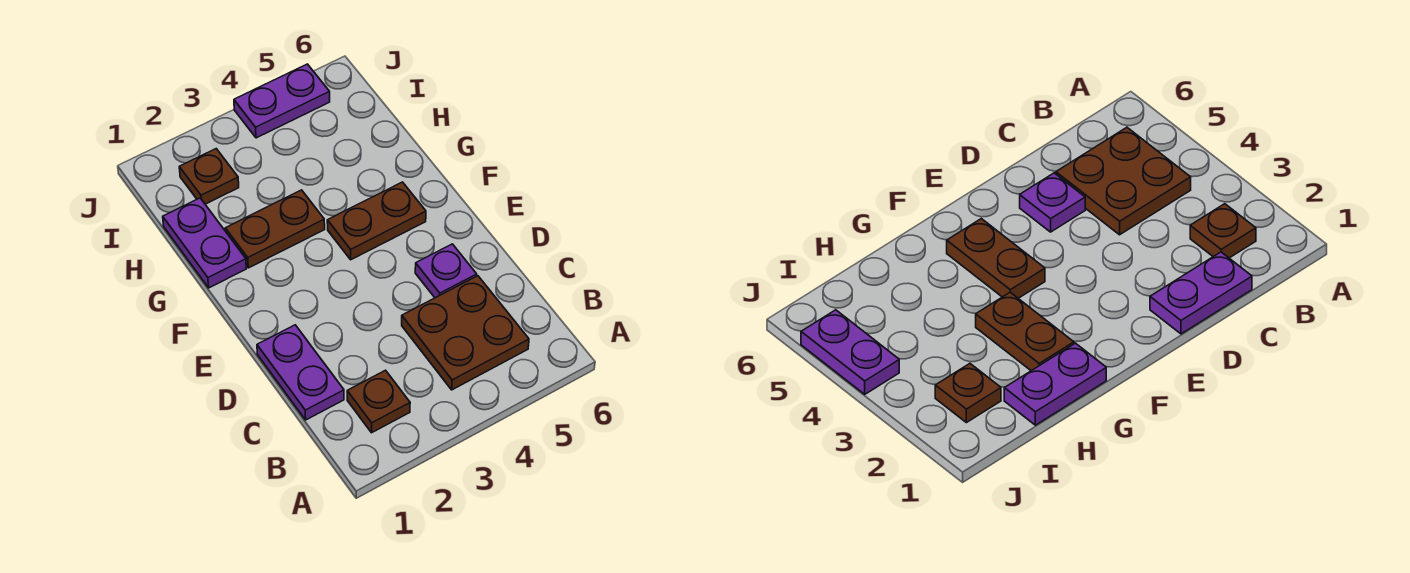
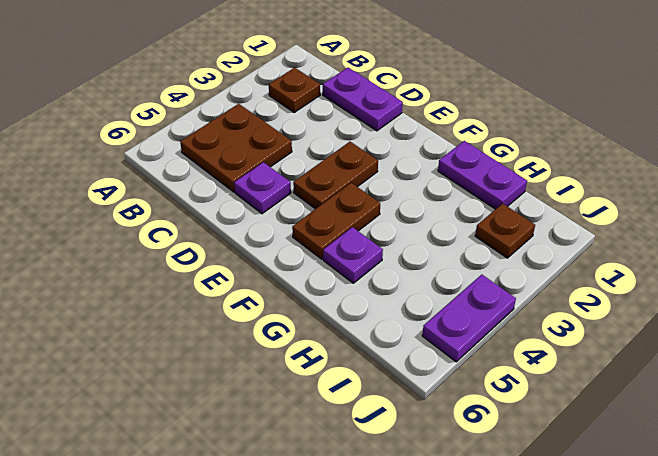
brown plate G2:G3 level 1 -> brown plate E3:E4 level 1
none -> purple plate G5 level 1

